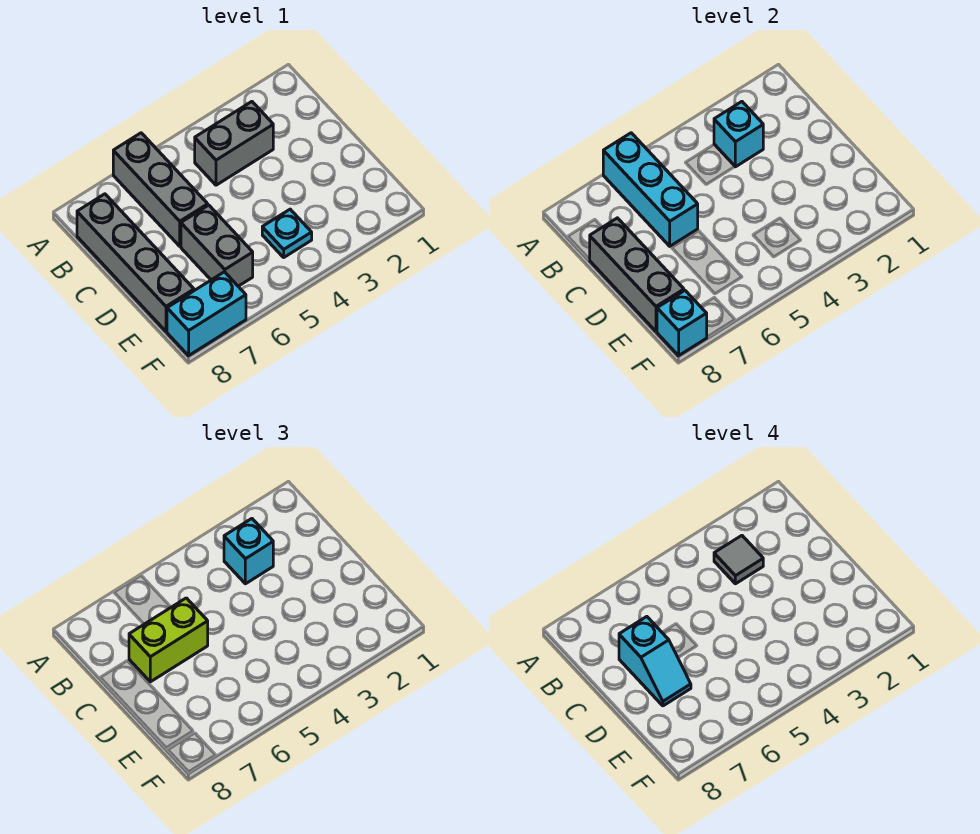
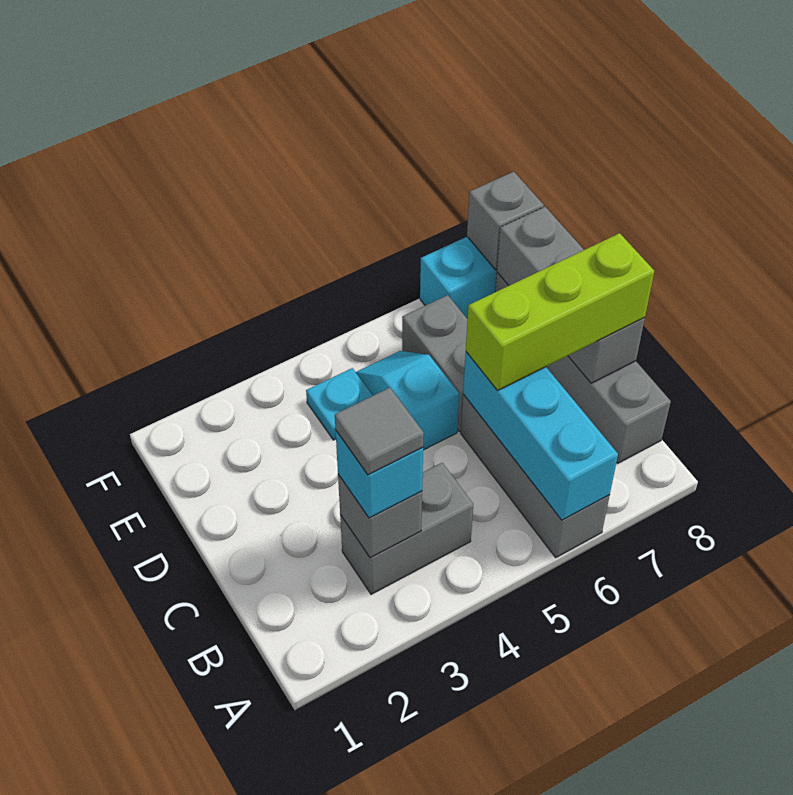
cyan brick B3 level 2 -> grey brick B3 level 2
lime brick C6:C7 level 3 -> lime brick C6:C8 level 3
cyan slope C7:D7 level 4 top C -> cyan slope D5:E5 level 1 top D
cyan brick F8 level 2 -> grey brick F8 level 2

